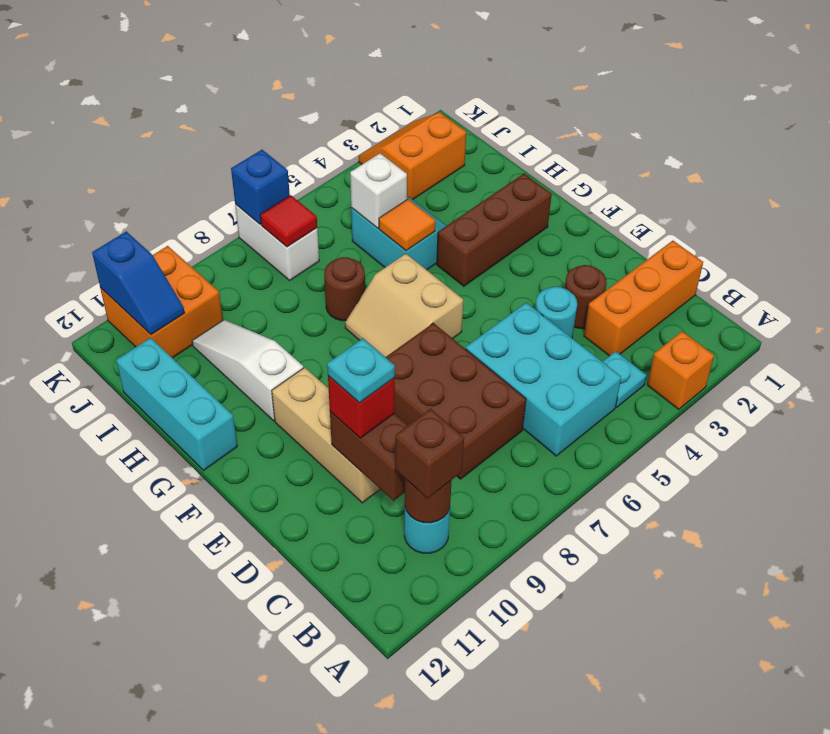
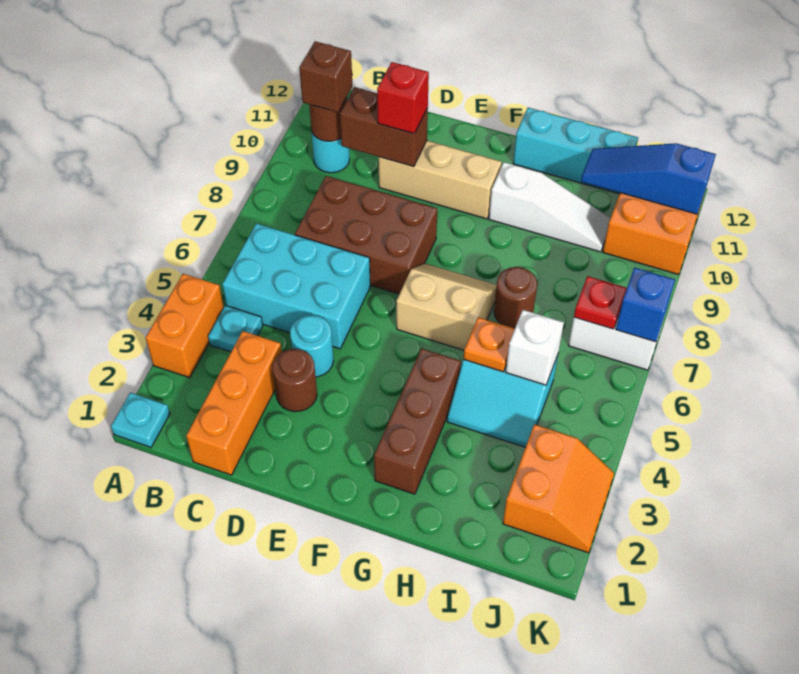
orange brick A3 level 1 -> orange brick A3:A4 level 1
cyan plate D10 level 4 -> cyan plate A1 level 1
orange tile H5 level 2 -> orange plate H5 level 2
red tile J7 level 2 -> red plate J7 level 2
blue slope J11:K11 level 2 top K -> blue slope I11:K11 level 2 top K

